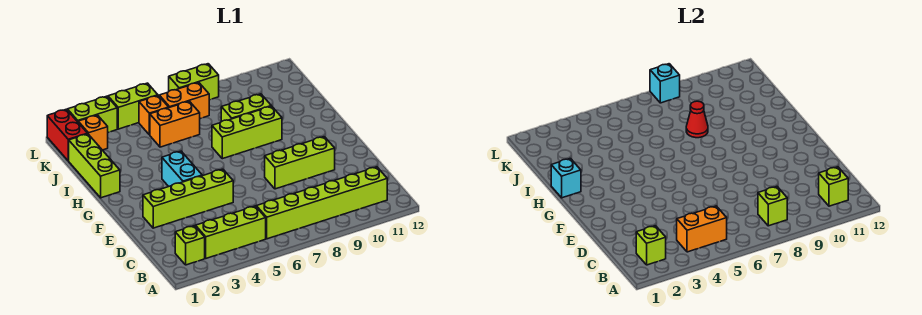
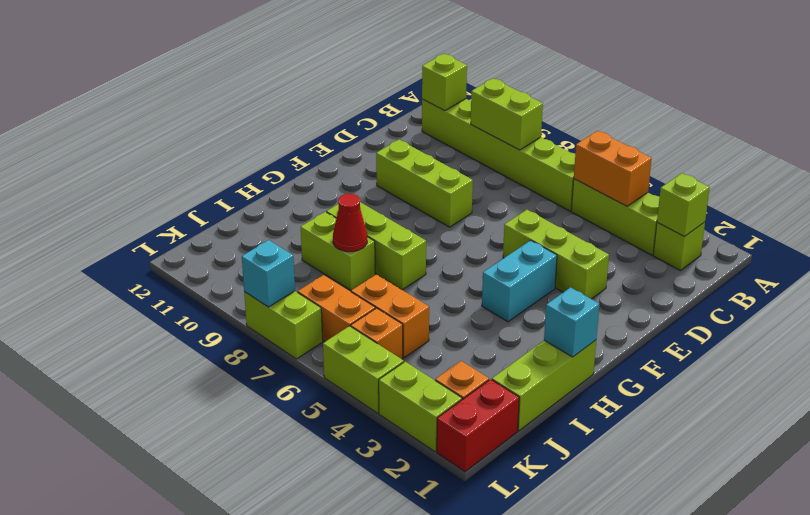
lime brick B8 level 2 -> lime brick B8:B9 level 2
lime brick E2:E5 level 1 -> lime brick E3:E5 level 1

